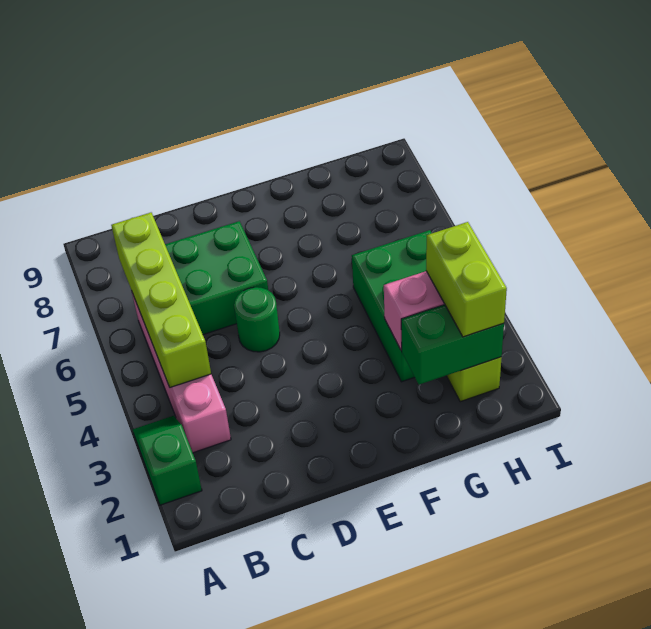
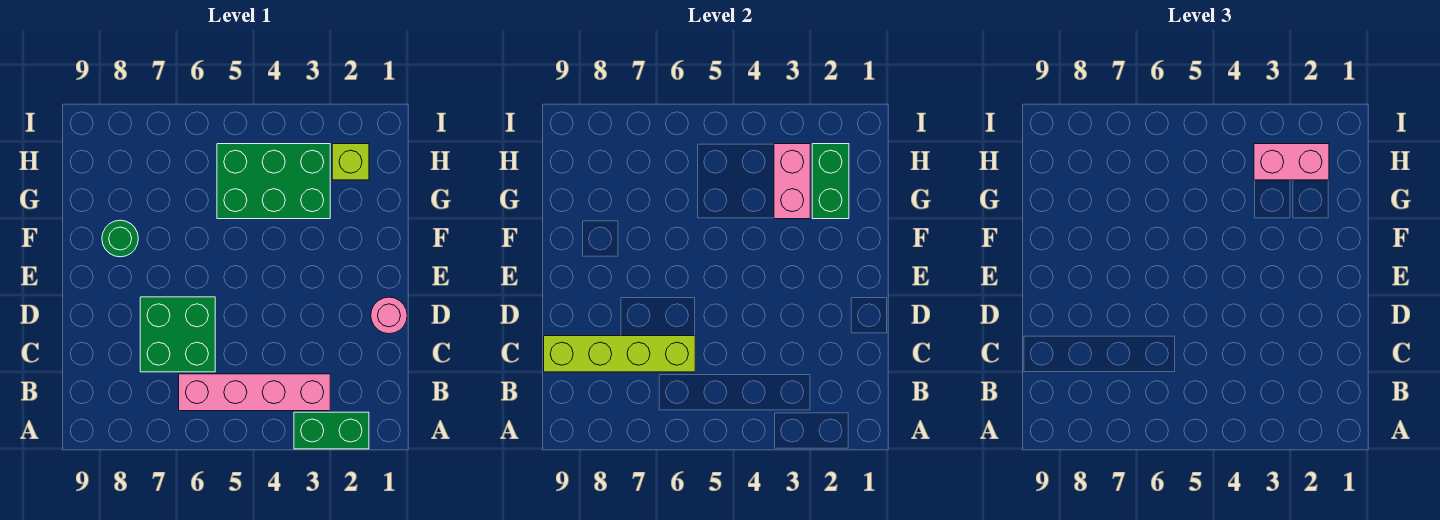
green slope A2:A3 level 1 top 2 -> green brick A2:A3 level 1
lime brick B4:B7 level 2 -> lime brick C6:C9 level 2
none -> pink round brick D1 level 1
green round brick D5 level 1 -> green round brick F8 level 1
lime brick H2:H3 level 3 -> pink brick H2:H3 level 3

